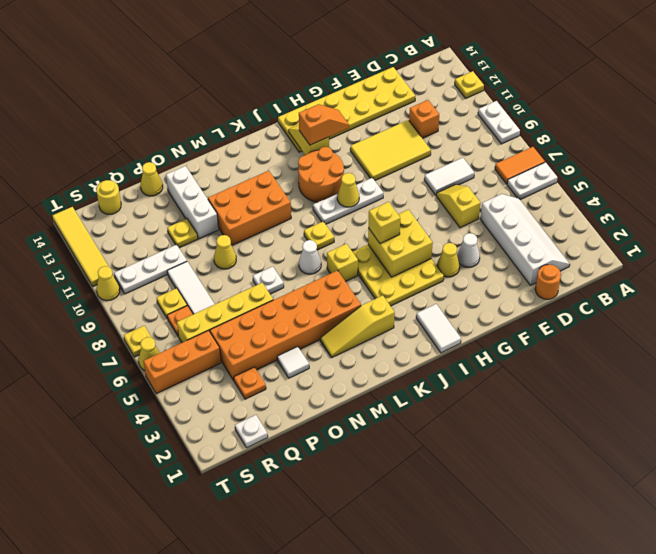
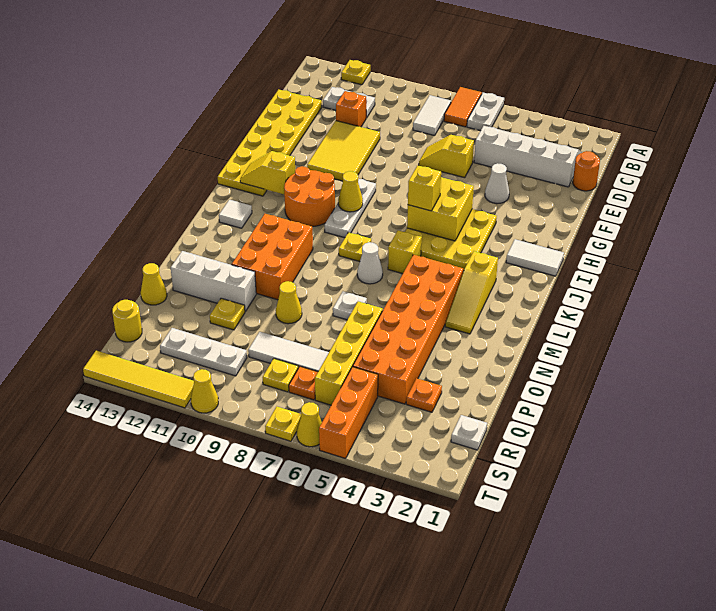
white plate A9:A10 level 1 -> white plate C11:C12 level 1
white tile D8:E8 level 1 -> white tile B8:C8 level 1
yellow cone G4 level 1 -> none
orange slope H12:I12 level 3 top I -> none
white tile O3 level 1 -> white tile K13 level 1
white plate Q10:S10 level 1 -> white plate R10:R12 level 1

